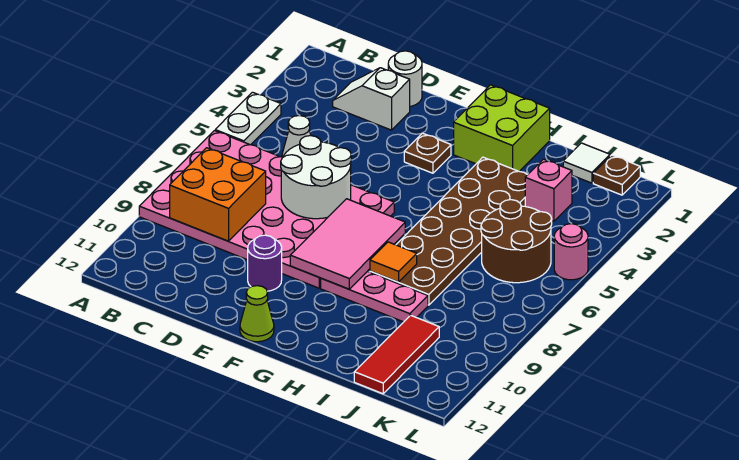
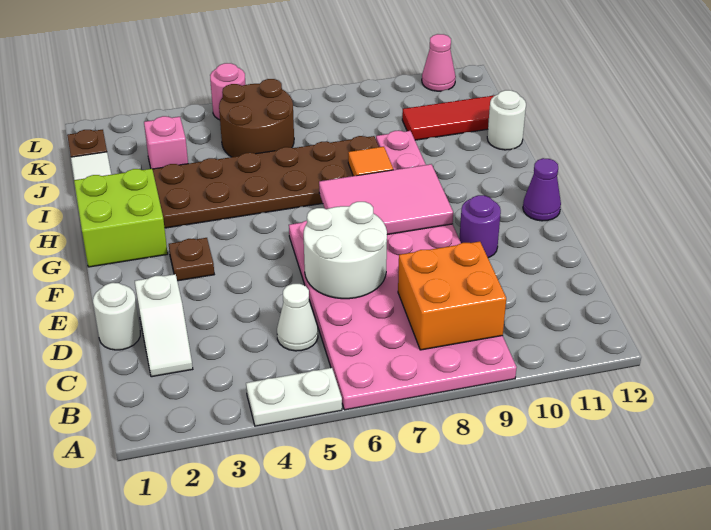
lime cone F12 level 1 -> purple cone F12 level 1
none -> white round brick I12 level 1
none -> pink cone L11 level 1

